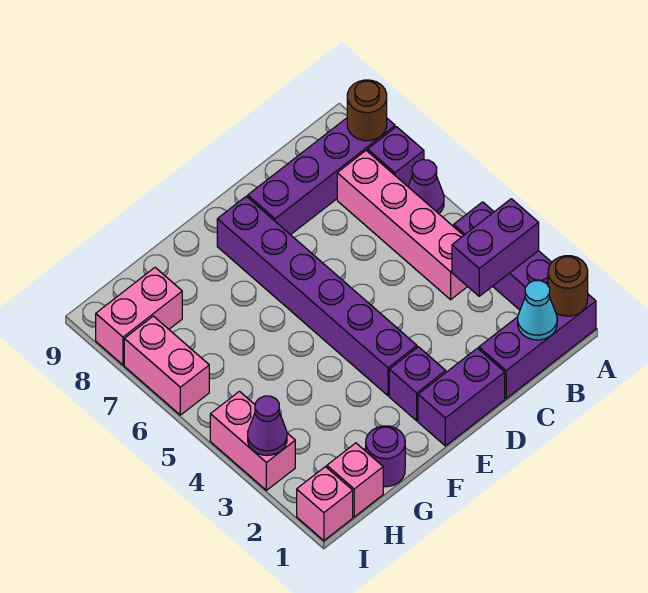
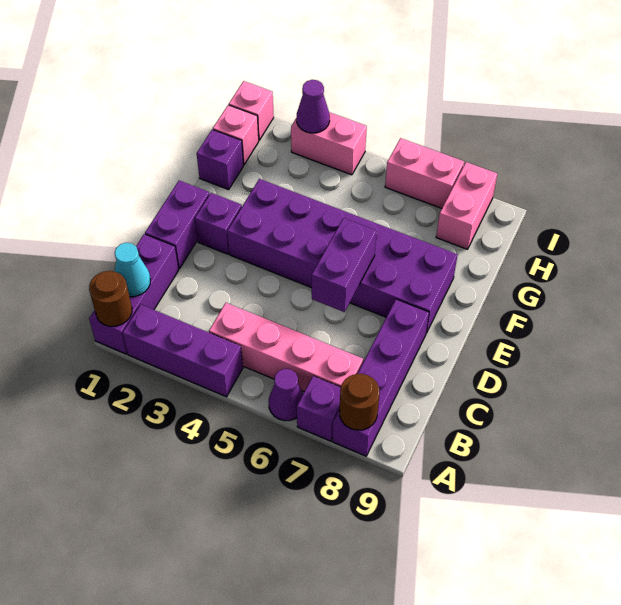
purple brick A3:B3 level 2 -> purple brick D6:E6 level 2
purple brick E3:E8 level 1 -> purple brick E3:F8 level 1
purple round brick G1 level 1 -> purple brick G1 level 1

